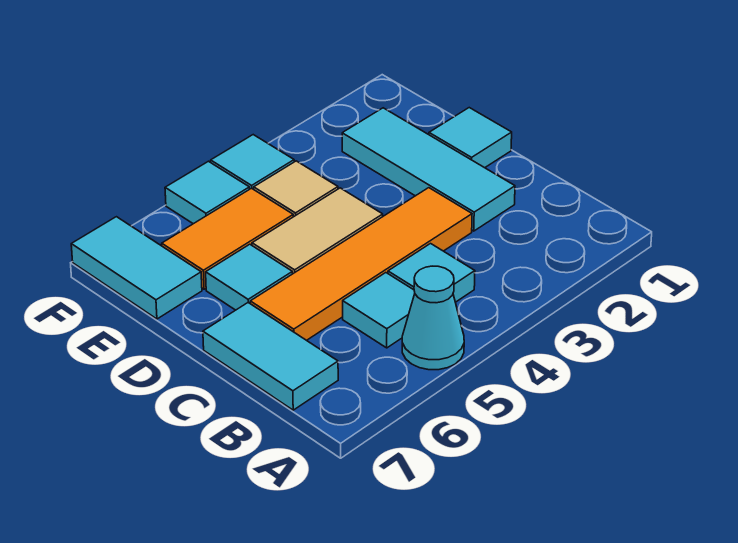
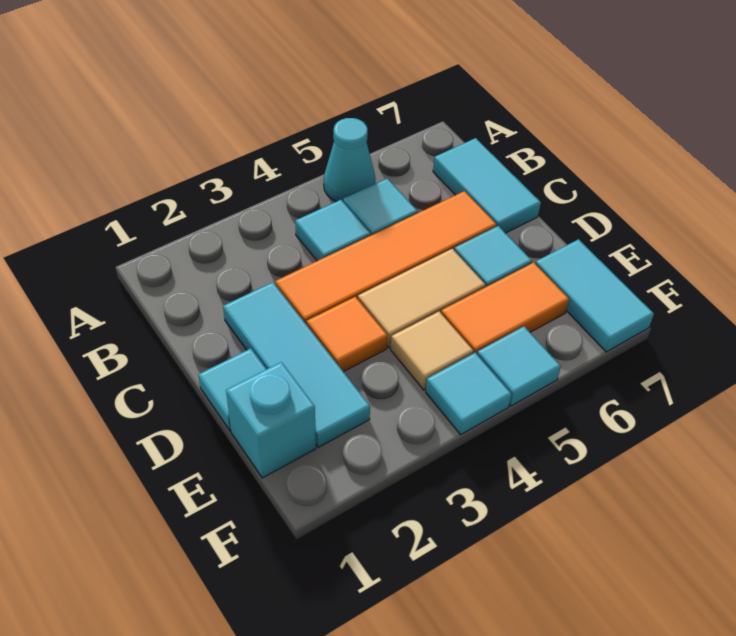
none -> orange tile D3 level 1
none -> cyan brick E1 level 1

